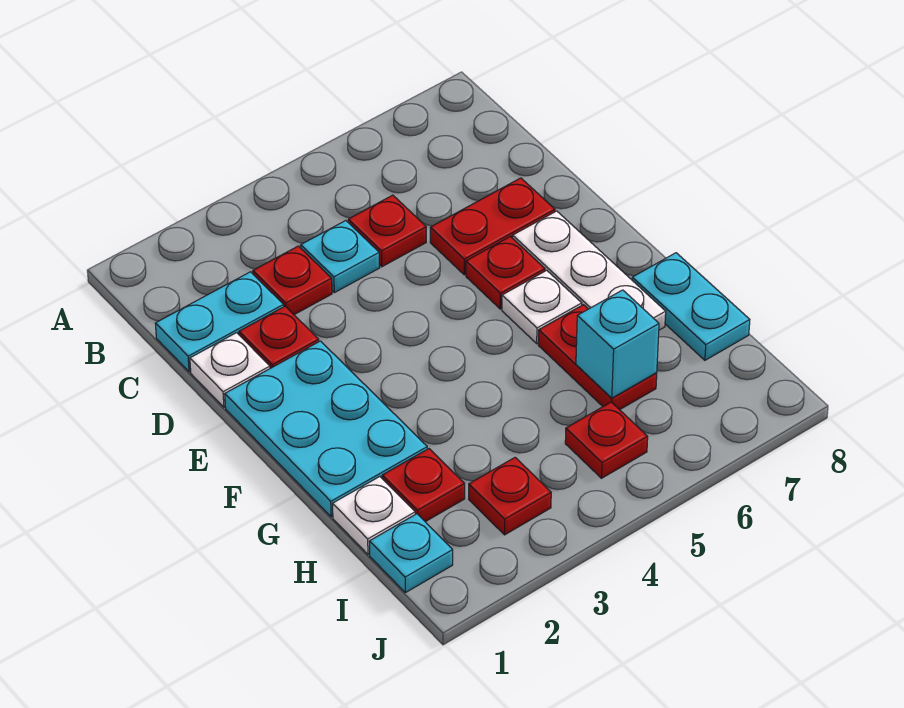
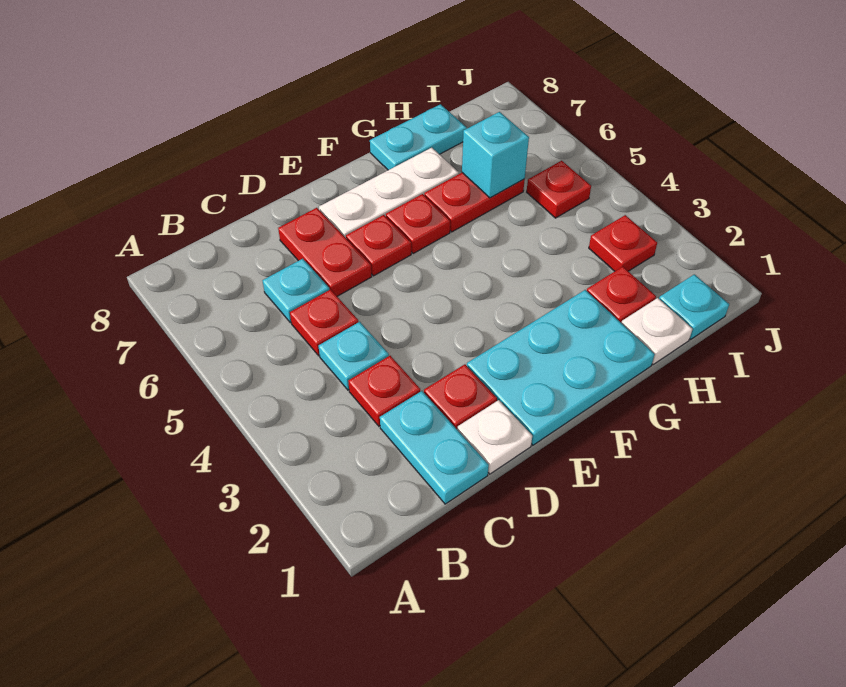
none -> cyan plate C6 level 1
white plate F6 level 1 -> red plate F6 level 1

